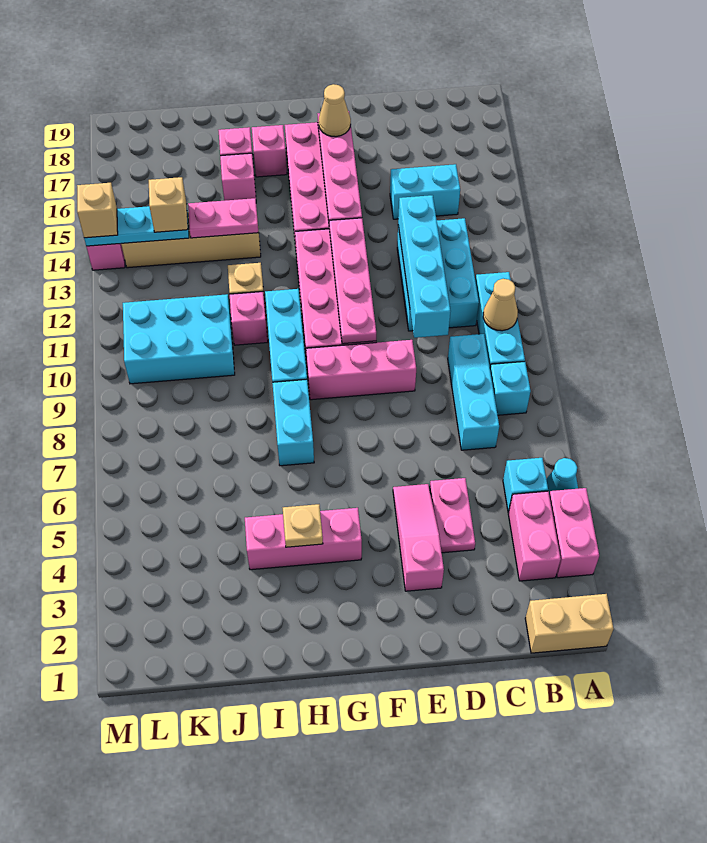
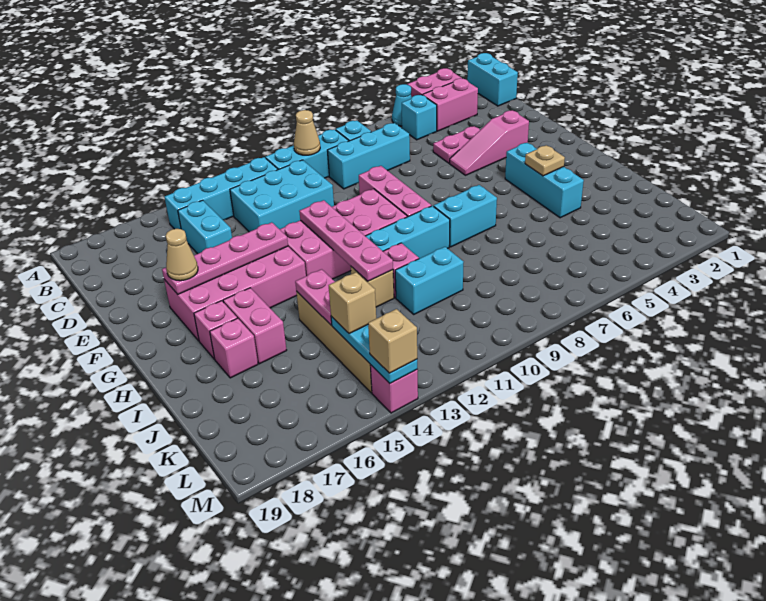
tan brick A1:B1 level 1 -> cyan brick A1:B1 level 1
cyan brick D10:D13 level 2 -> cyan brick B12:B15 level 1
pink plate F10:F13 level 2 -> pink plate F12:I12 level 2
pink brick G4:I4 level 1 -> cyan brick G4:I4 level 1
pink brick I16 level 1 -> pink brick H16:I16 level 1
cyan brick J10:L11 level 1 -> cyan brick J10:J11 level 1

